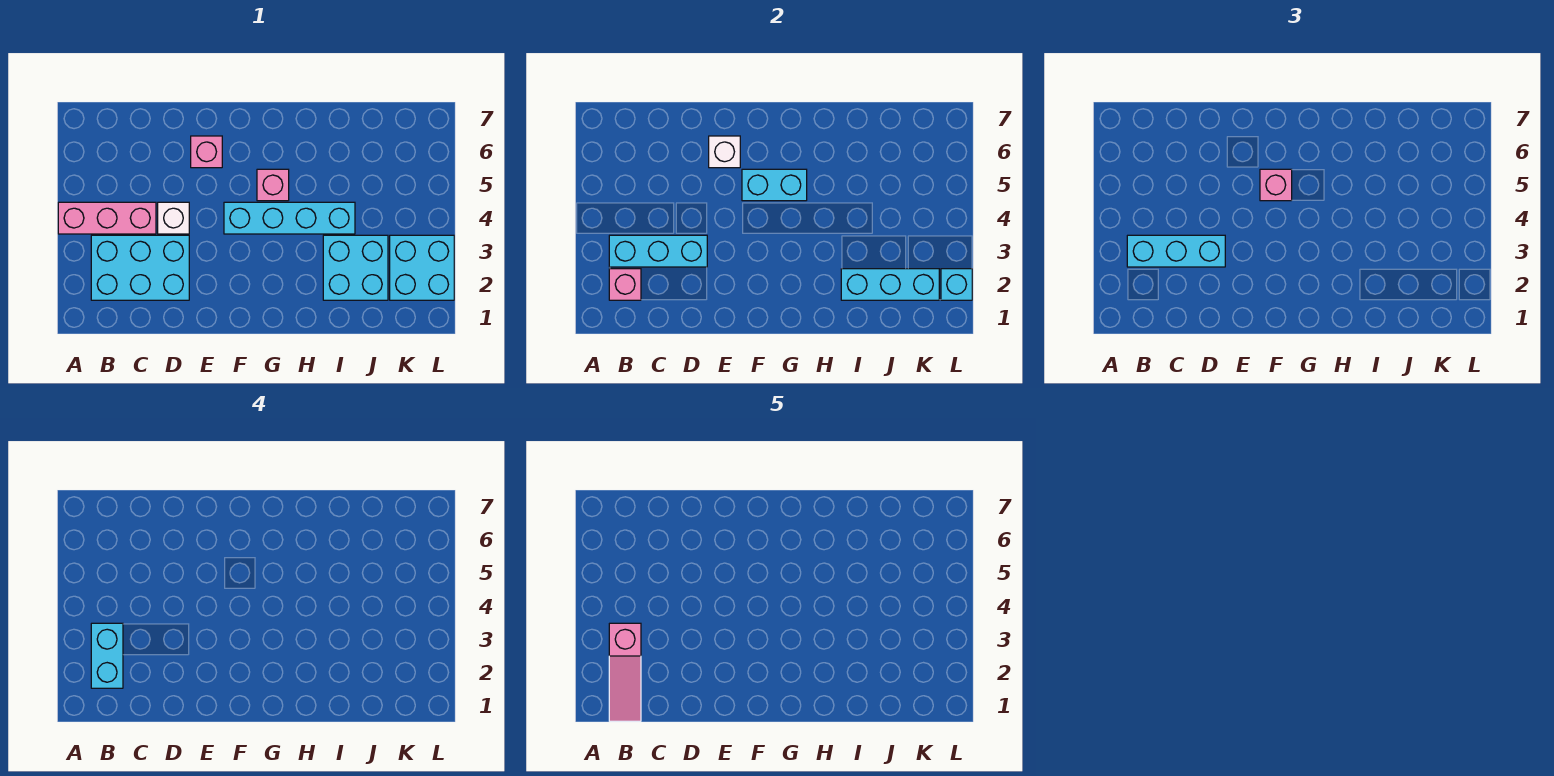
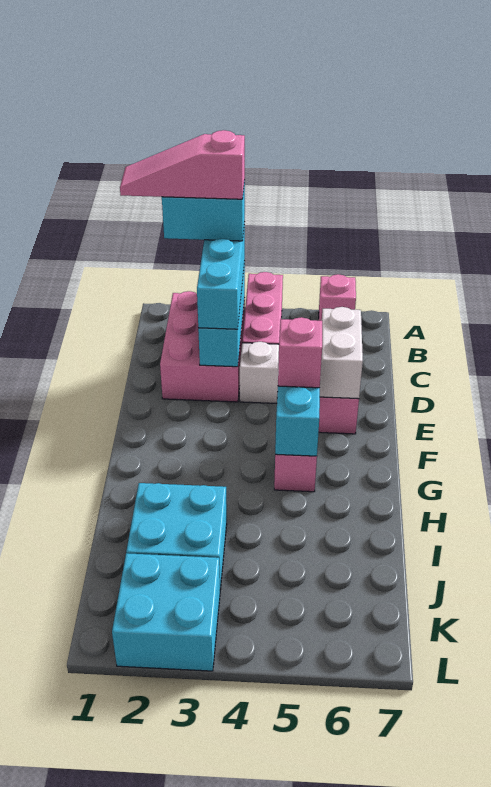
cyan brick B2:D3 level 1 -> pink brick B2:D3 level 1
pink brick B2 level 2 -> pink brick A6 level 1
white brick E6 level 2 -> white brick D6:E6 level 2
cyan brick F4:I4 level 1 -> none
cyan brick I2:K2 level 2 -> none
cyan brick L2 level 2 -> none

